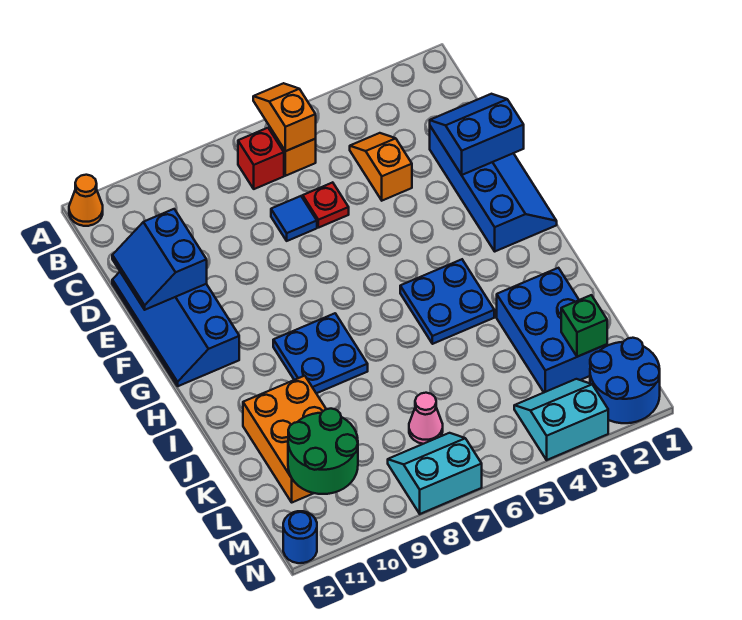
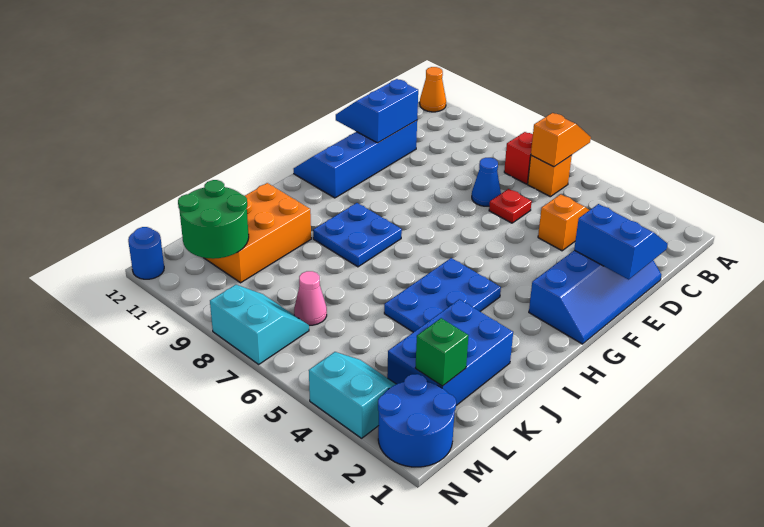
blue tile D7 level 1 -> blue cone D7 level 1
blue plate H4:I5 level 1 -> blue plate H4:J5 level 1

